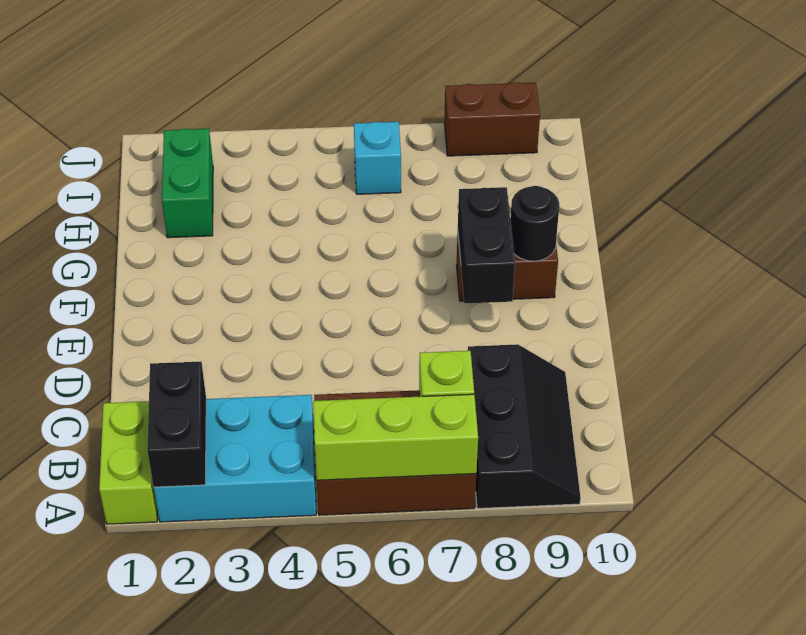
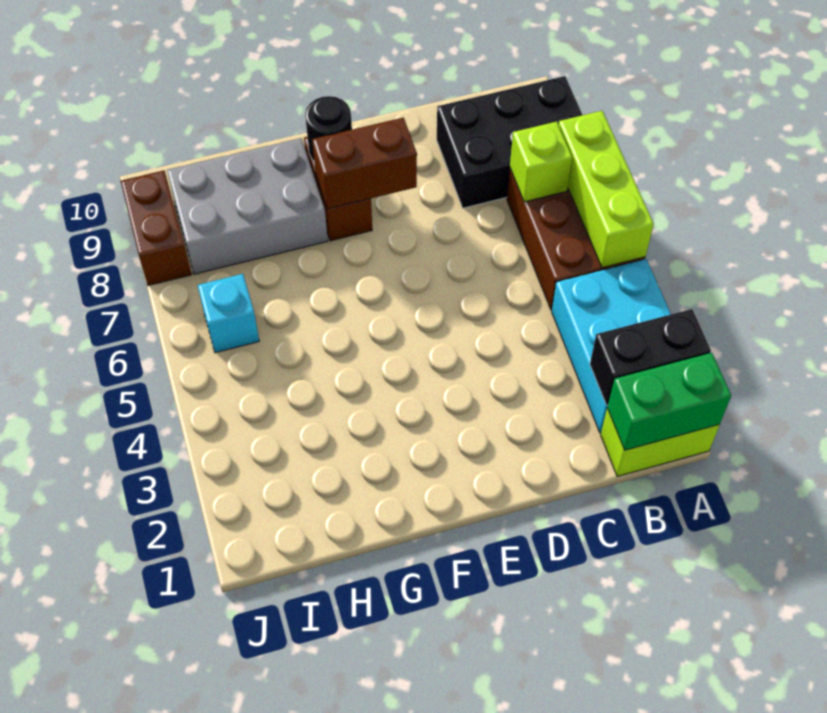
black slope A8:C9 level 1 top 8 -> black brick A8:C9 level 1
black brick E8:F8 level 2 -> brown brick E8:F8 level 2
none -> grey brick G8:I9 level 1
green brick H2:I2 level 1 -> green brick A1:B1 level 2

